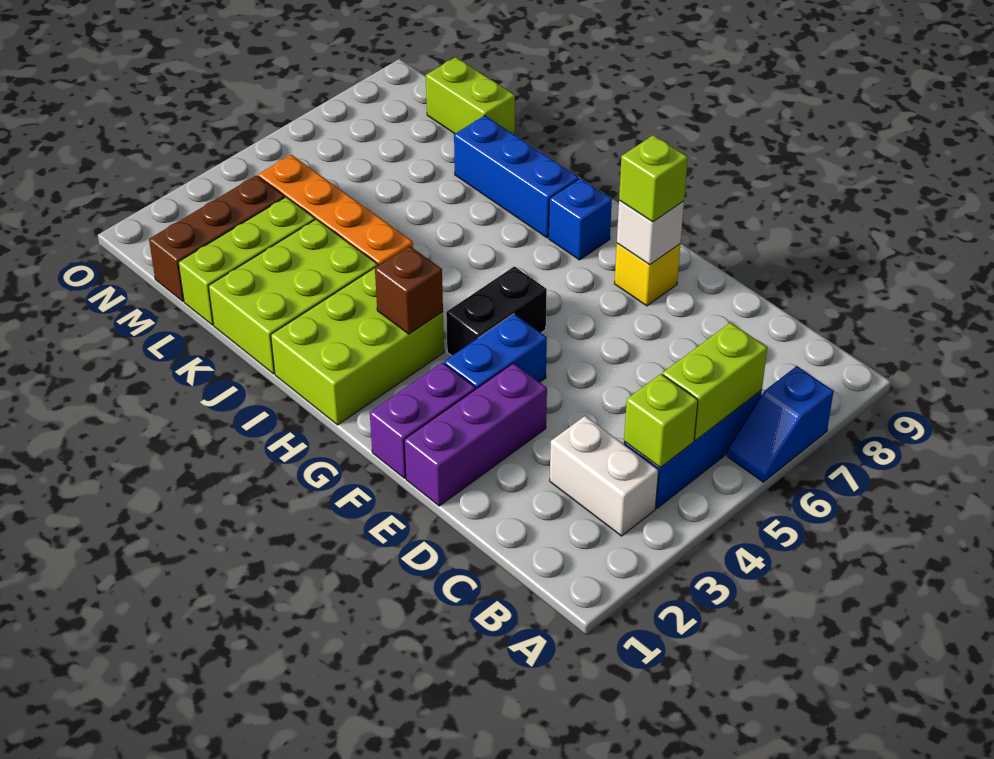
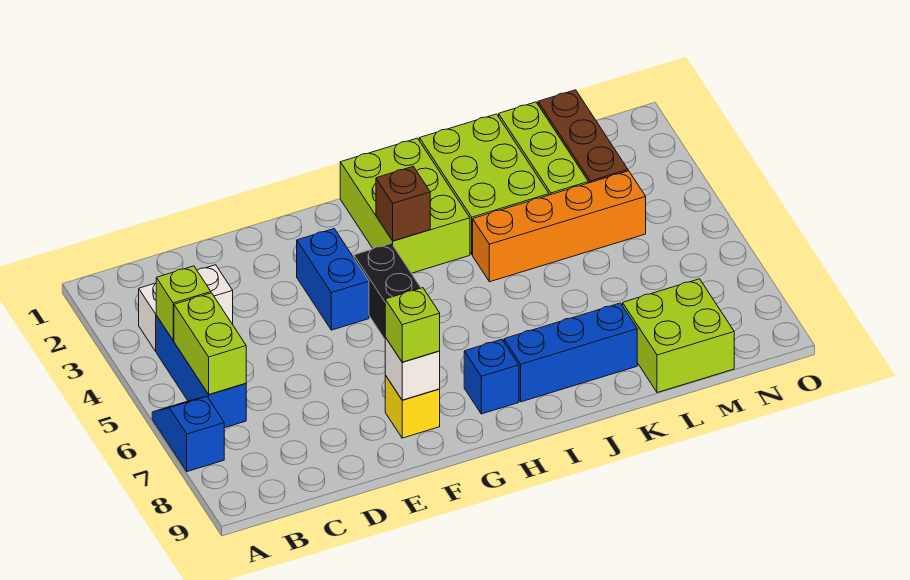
purple brick E1:E3 level 1 -> none
purple brick F1:F2 level 1 -> none
lime brick L9:M9 level 1 -> lime brick L8:M9 level 1

